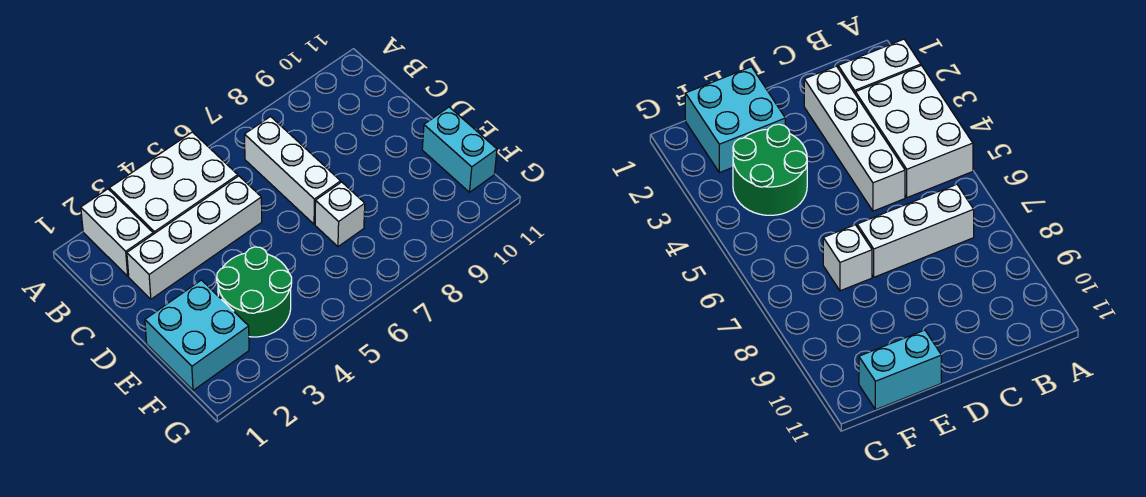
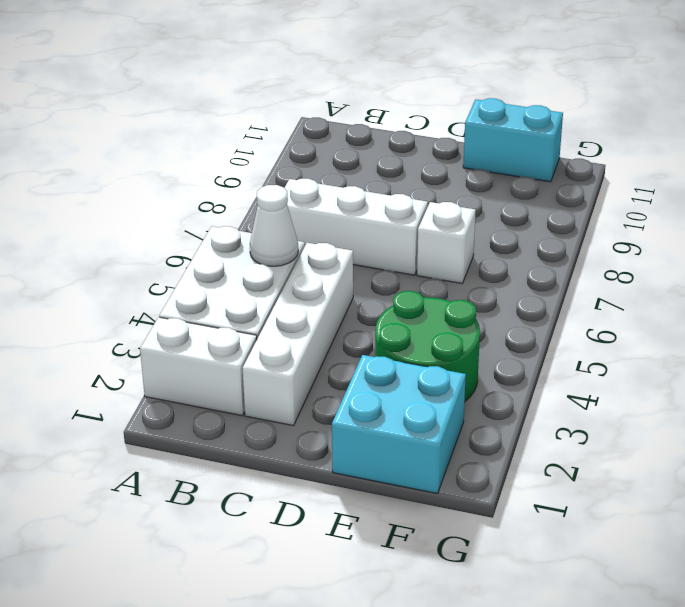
none -> white cone B5 level 2

